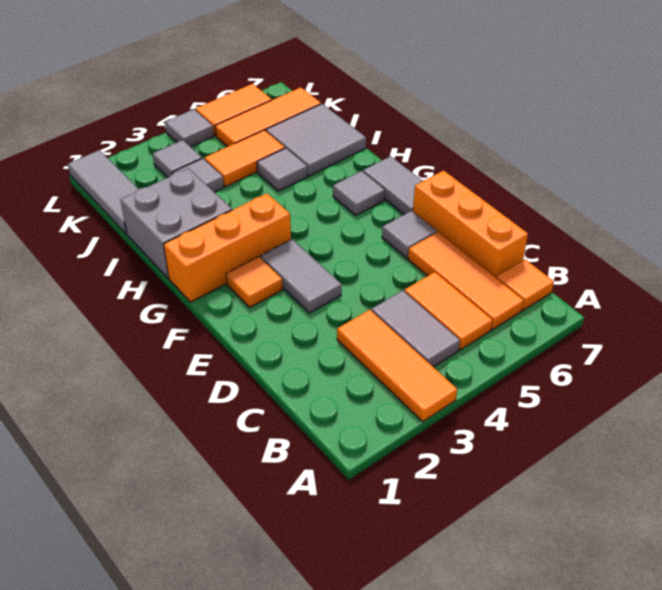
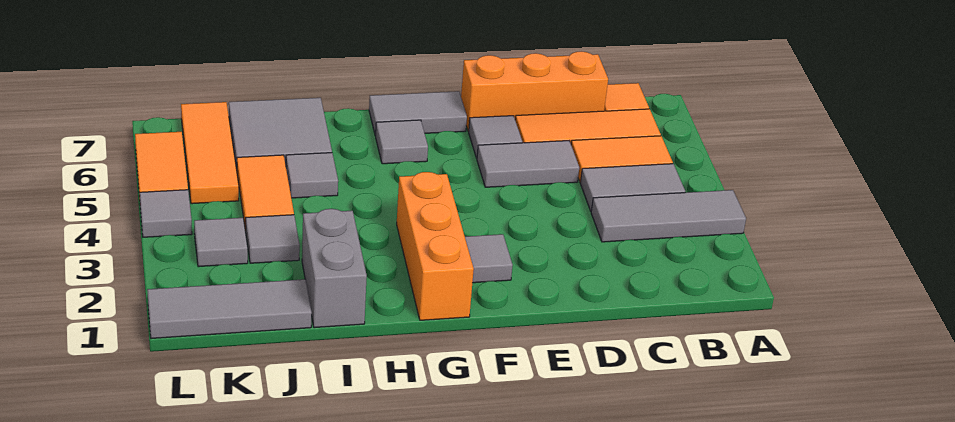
orange tile A3:C3 level 1 -> grey tile A3:C3 level 1
grey tile E3:F3 level 1 -> grey tile D5:E5 level 1
orange tile F2 level 1 -> grey tile F2 level 1
grey brick H1:I2 level 1 -> grey brick I1:I2 level 1

